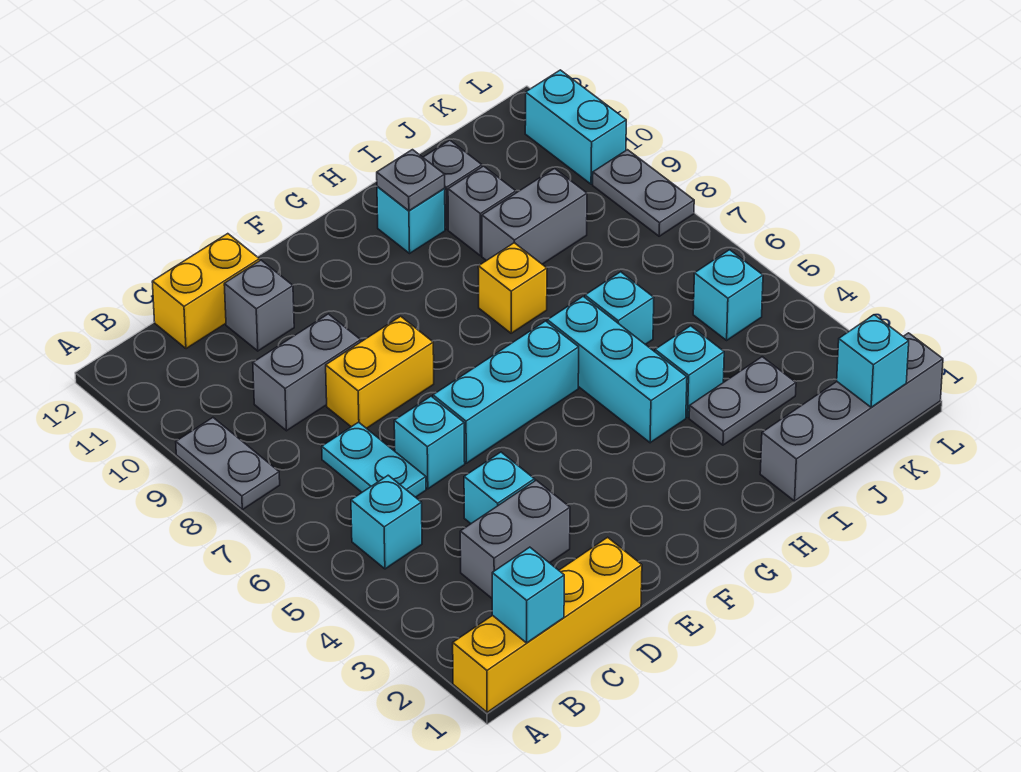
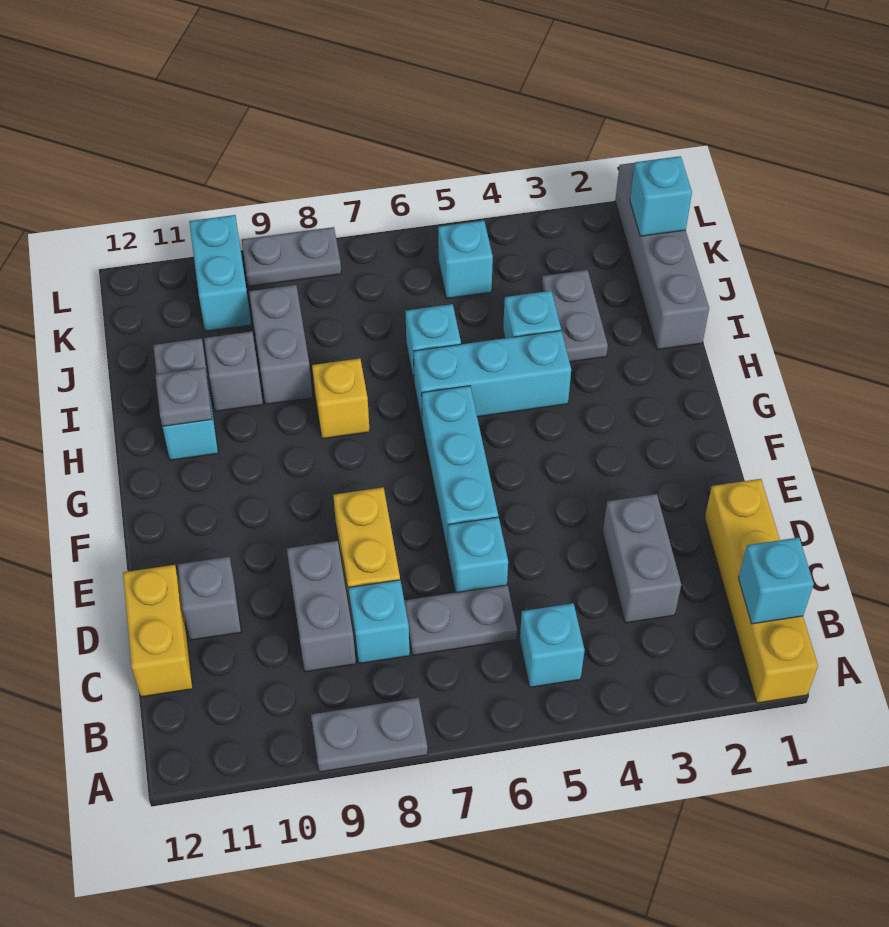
cyan plate C6:C7 level 1 -> grey plate C6:C7 level 1
cyan brick D4 level 1 -> cyan brick C8 level 1
cyan brick L10:L11 level 1 -> cyan brick K10:L10 level 1

